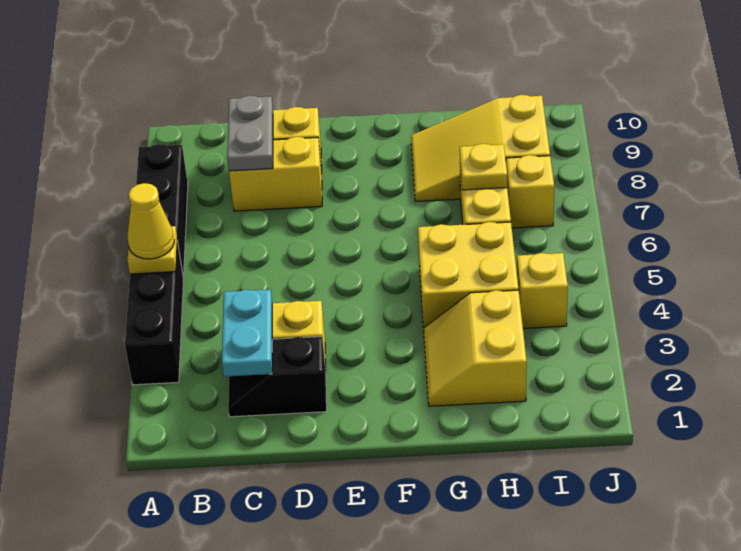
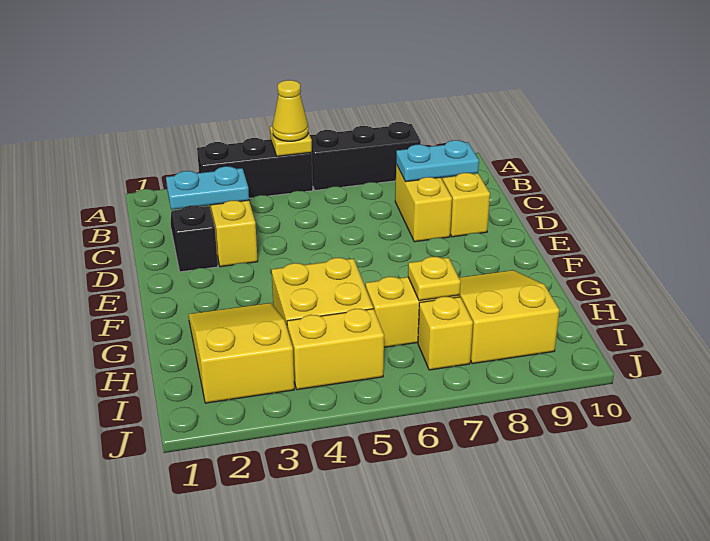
grey plate C8:C9 level 2 -> cyan plate C8:C9 level 2
yellow slope G2:H3 level 1 top H -> yellow slope G2:I3 level 1 top I
yellow brick I4 level 1 -> yellow brick I4:I5 level 1

